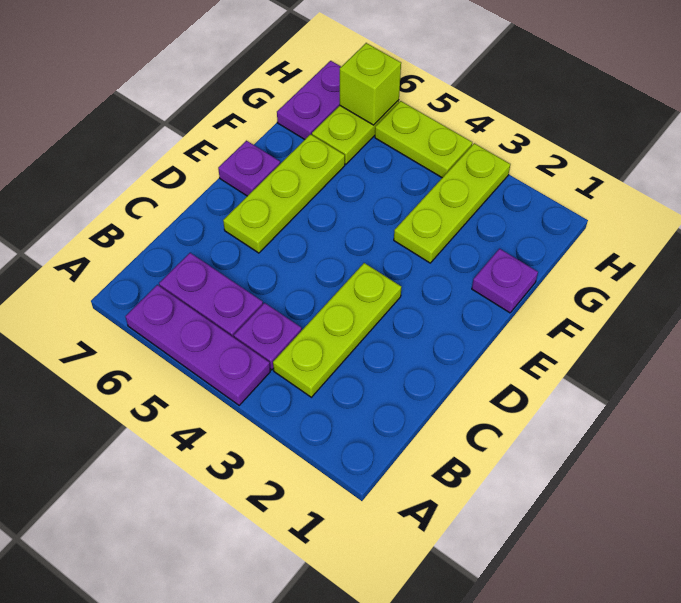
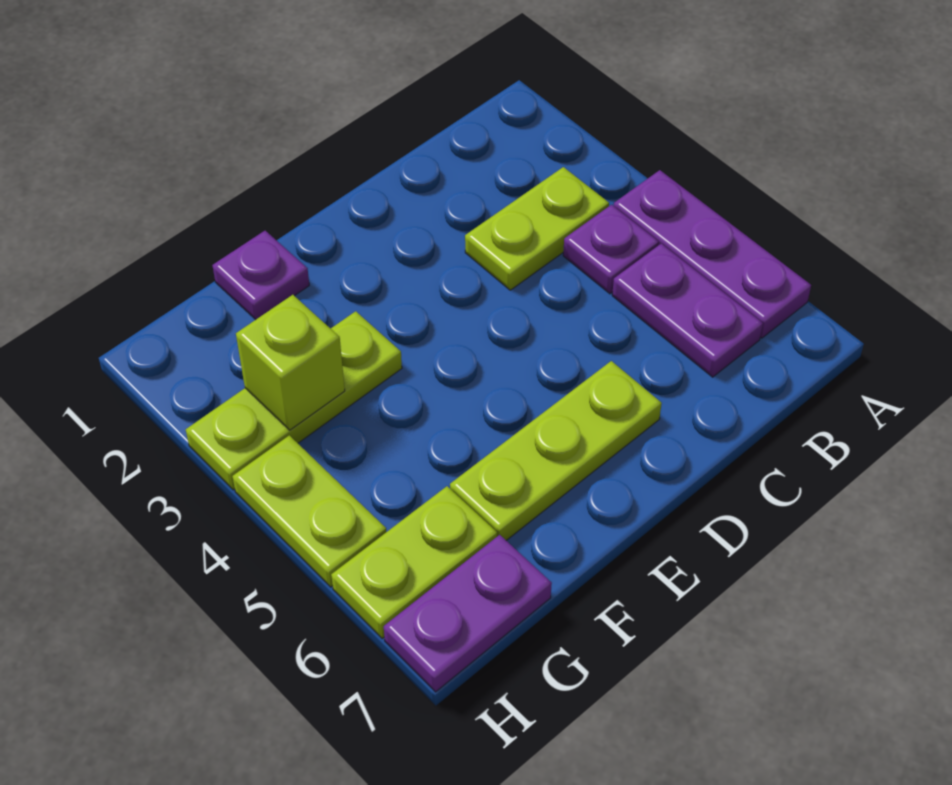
lime plate B3:D3 level 1 -> lime plate B3:C3 level 1
purple plate E7 level 1 -> none
lime brick H6 level 2 -> lime brick G3 level 2

